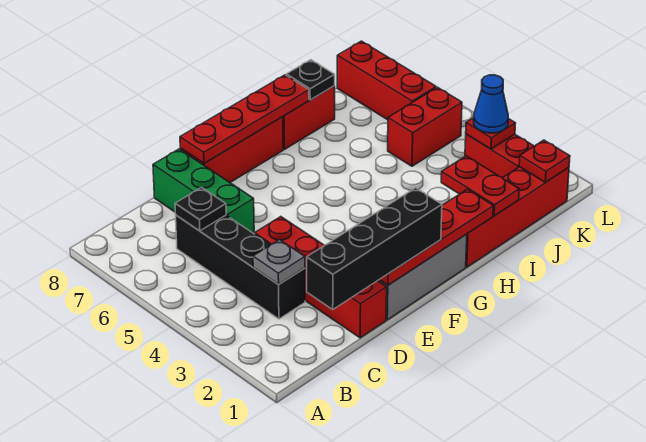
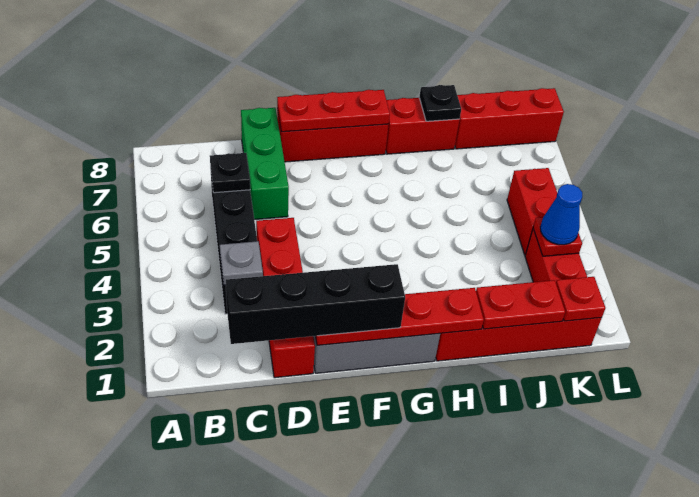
red plate E8:H8 level 2 -> red plate E8:G8 level 2
red plate I1:I2 level 2 -> red plate I1:J1 level 2
red brick J5:K5 level 1 -> red brick K4:K5 level 1
red brick K6:K8 level 1 -> red brick J8:L8 level 1

